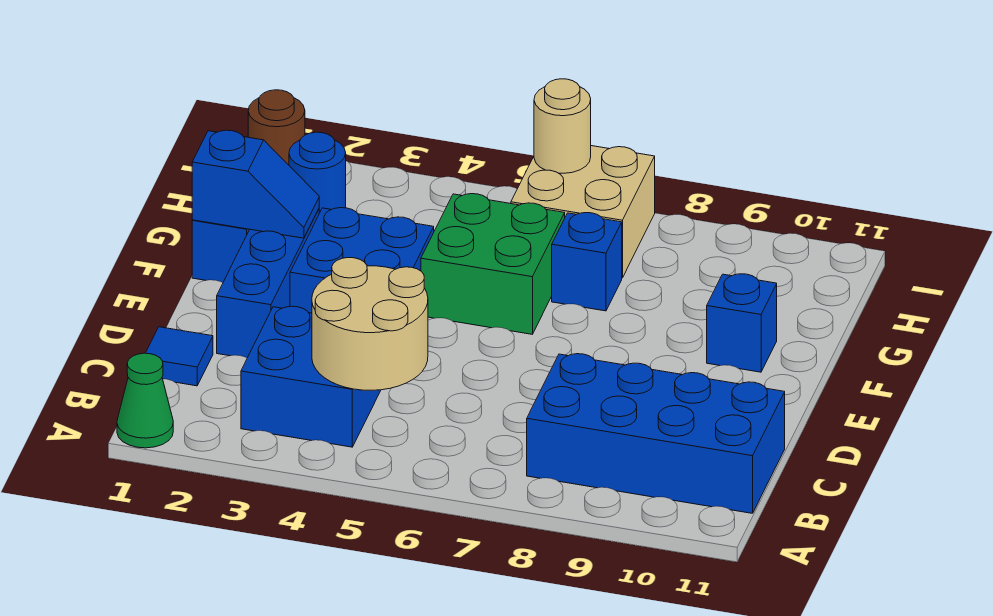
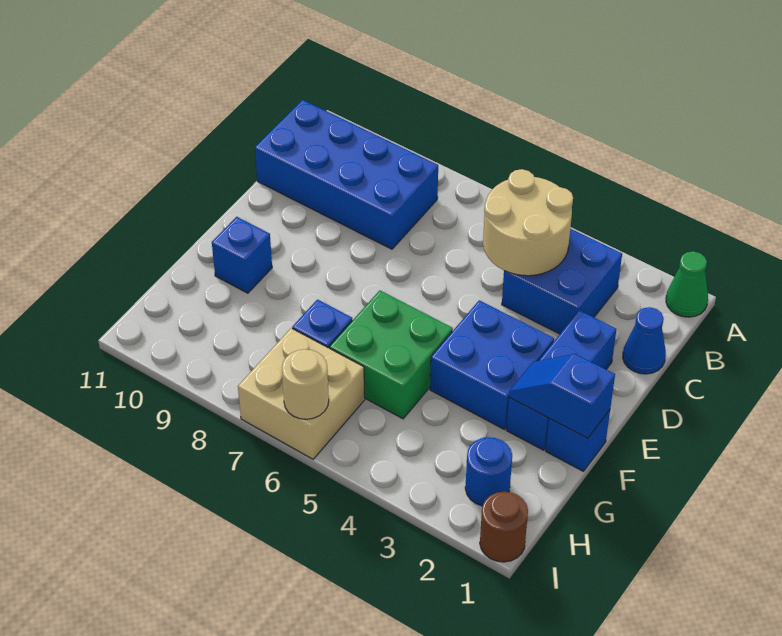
blue tile C1 level 1 -> blue cone C1 level 1

